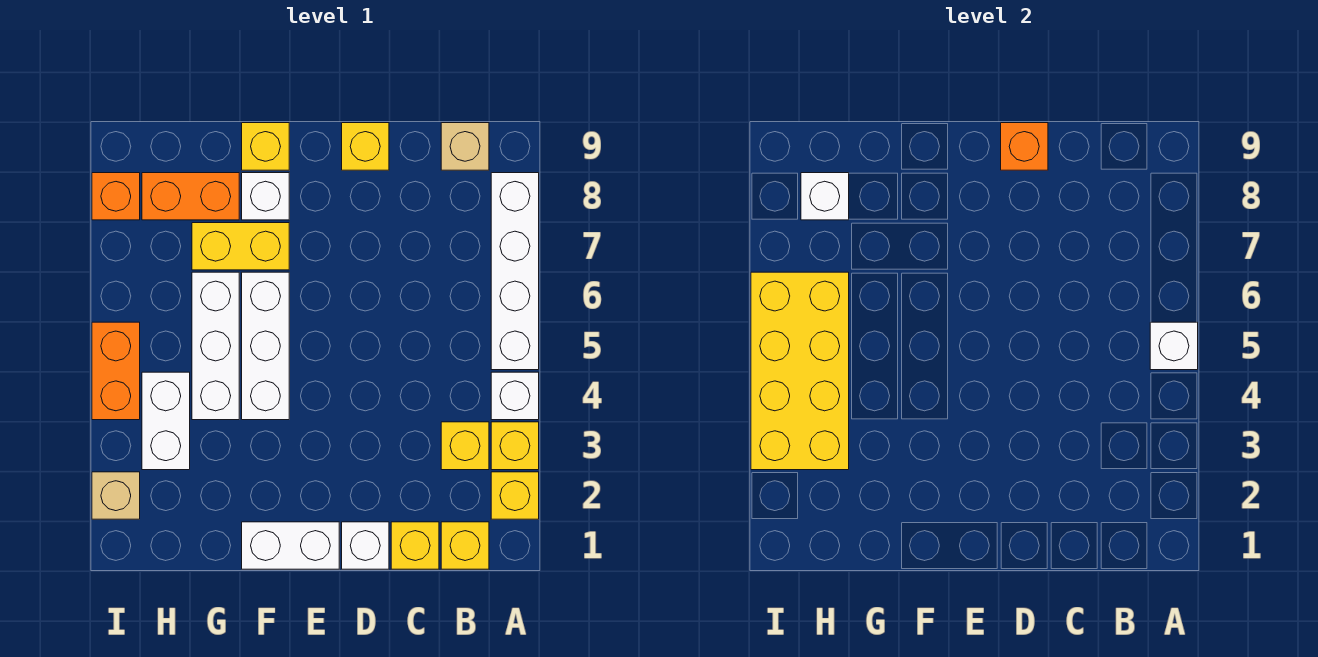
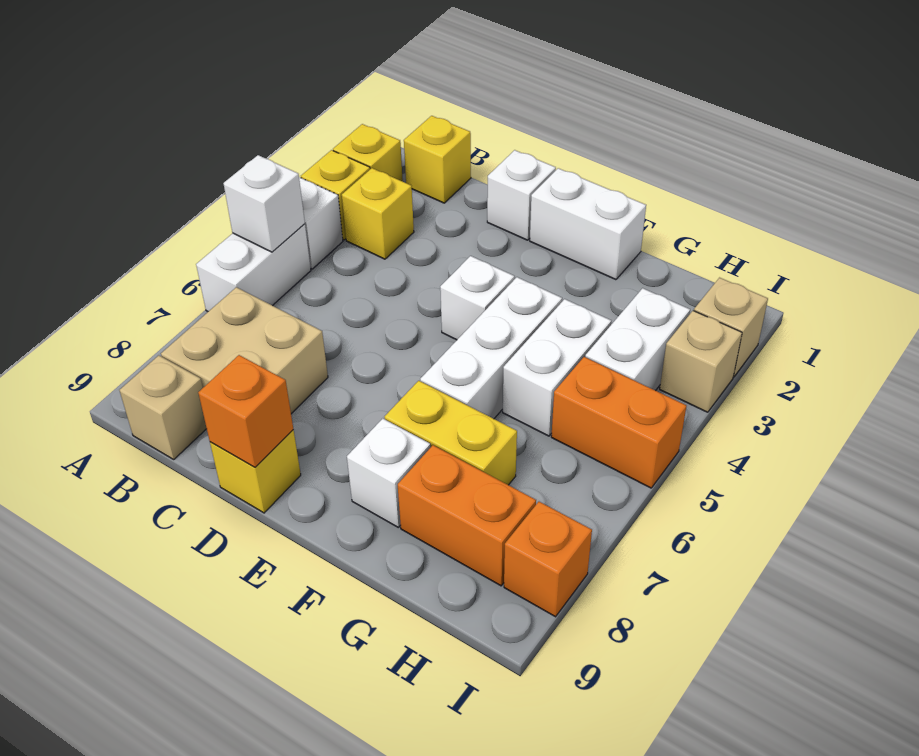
white brick A5:A8 level 1 -> white brick A5:A6 level 1
none -> tan brick B7:C8 level 1
yellow brick C1 level 1 -> none
yellow brick F9 level 1 -> none
white brick G4:G6 level 1 -> white brick G4:G5 level 1
yellow brick H3:I6 level 2 -> none
white brick H8 level 2 -> white brick E4 level 1
none -> tan brick I3 level 1
orange brick I4:I5 level 1 -> orange brick H5:I5 level 1

